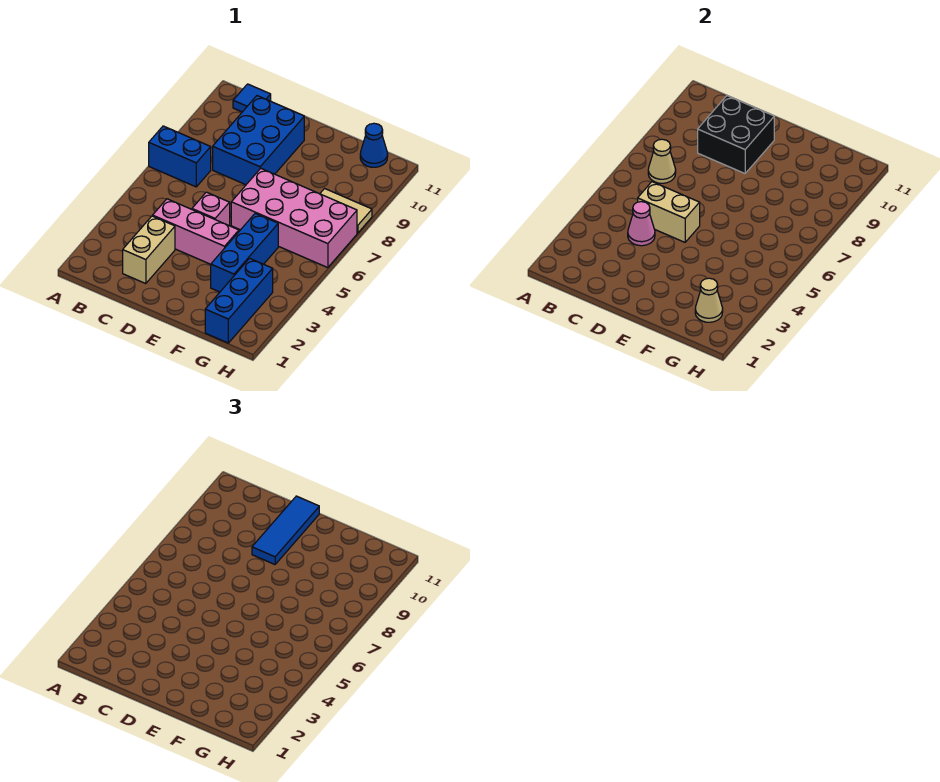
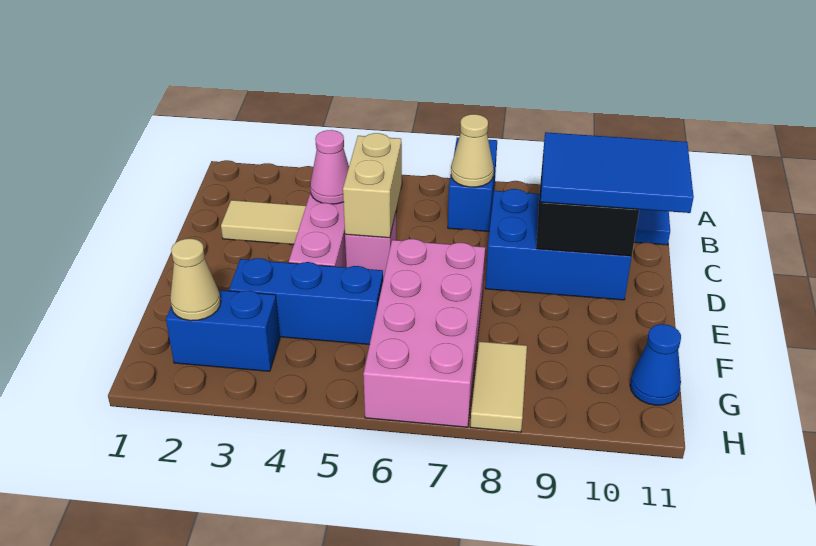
tan brick C2:C3 level 1 -> tan tile C2:C3 level 1
blue tile D9:D11 level 3 -> blue tile C9:D11 level 3
blue brick G1:G3 level 1 -> blue brick G2:G3 level 1

